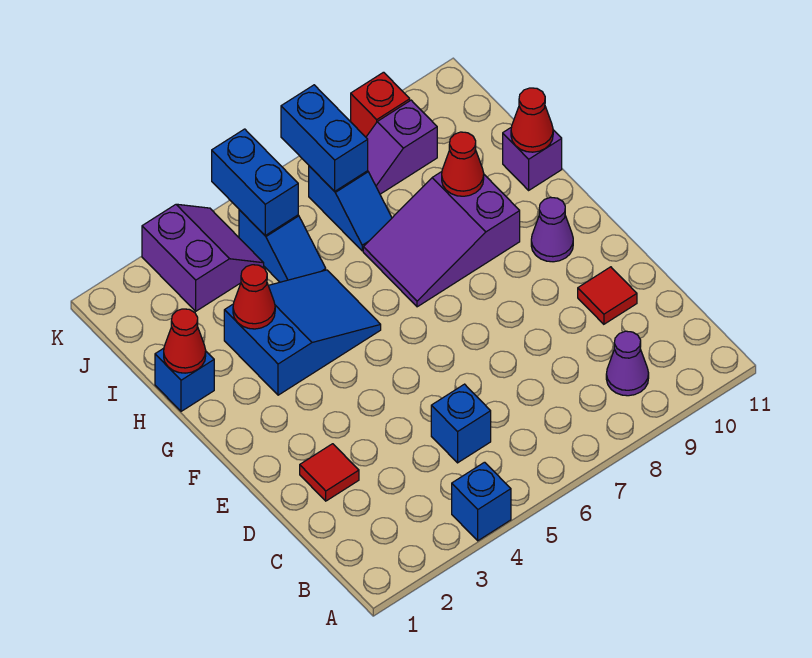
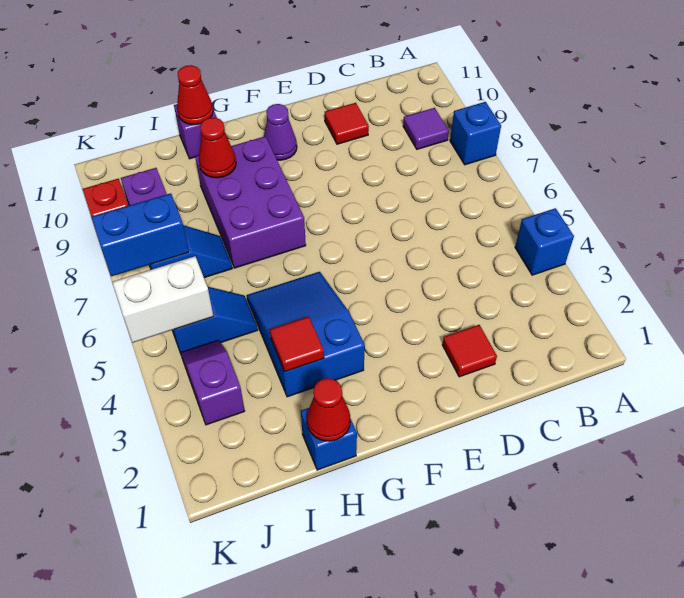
purple cone B9 level 1 -> purple tile B9 level 1
blue brick C5 level 1 -> blue brick A8 level 1
purple slope G7:H9 level 1 top 9 -> purple brick G7:H9 level 1
red cone H3 level 2 -> red tile H3 level 2
purple slope J3:K4 level 1 top 3 -> purple slope J3:J4 level 1 top 3
blue brick J5:K5 level 2 -> white brick J5:K5 level 2

